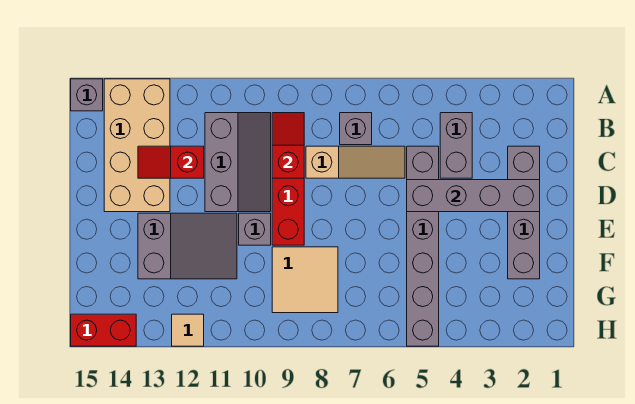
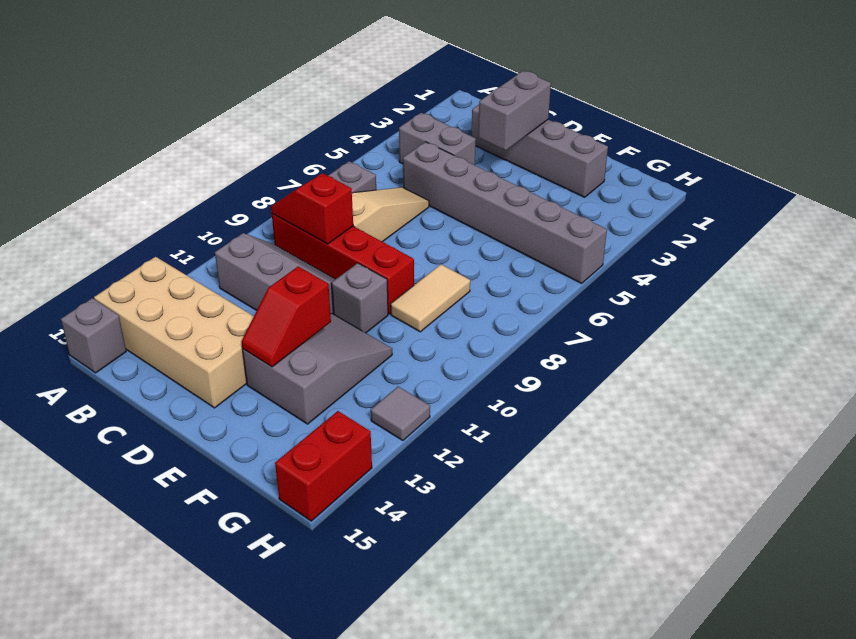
red slope C12:C13 level 2 top 12 -> red slope E12:E13 level 2 top 12
grey brick D2:D5 level 2 -> grey brick D2:D3 level 2
tan tile F8:G9 level 1 -> tan tile F8:F9 level 1
tan tile H12 level 1 -> grey tile H12 level 1

